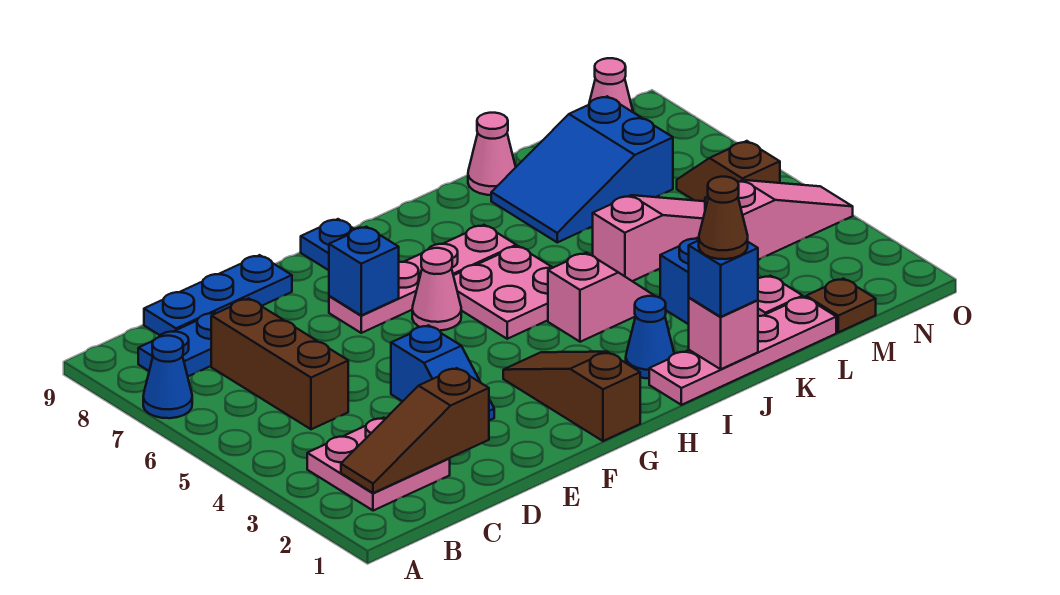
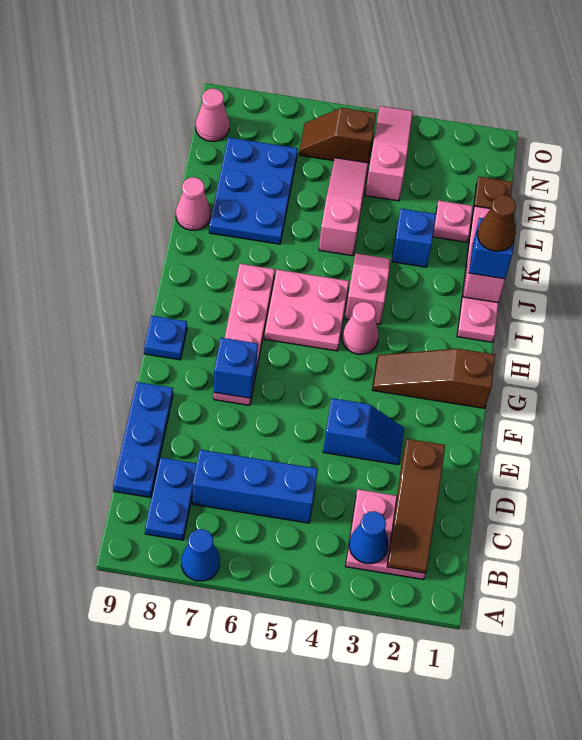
brown brick C5:C7 level 1 -> blue brick C5:C7 level 1
pink cone G6 level 1 -> pink cone H4 level 1
blue cone I2 level 1 -> blue cone B3 level 2
blue slope K7:M8 level 1 top M -> blue plate K7:M8 level 1

